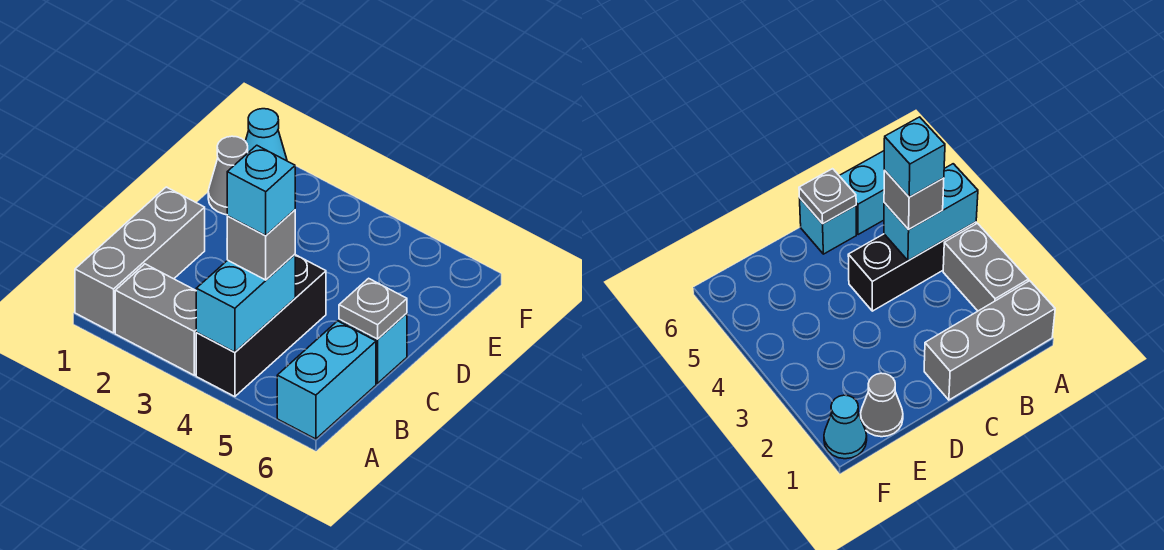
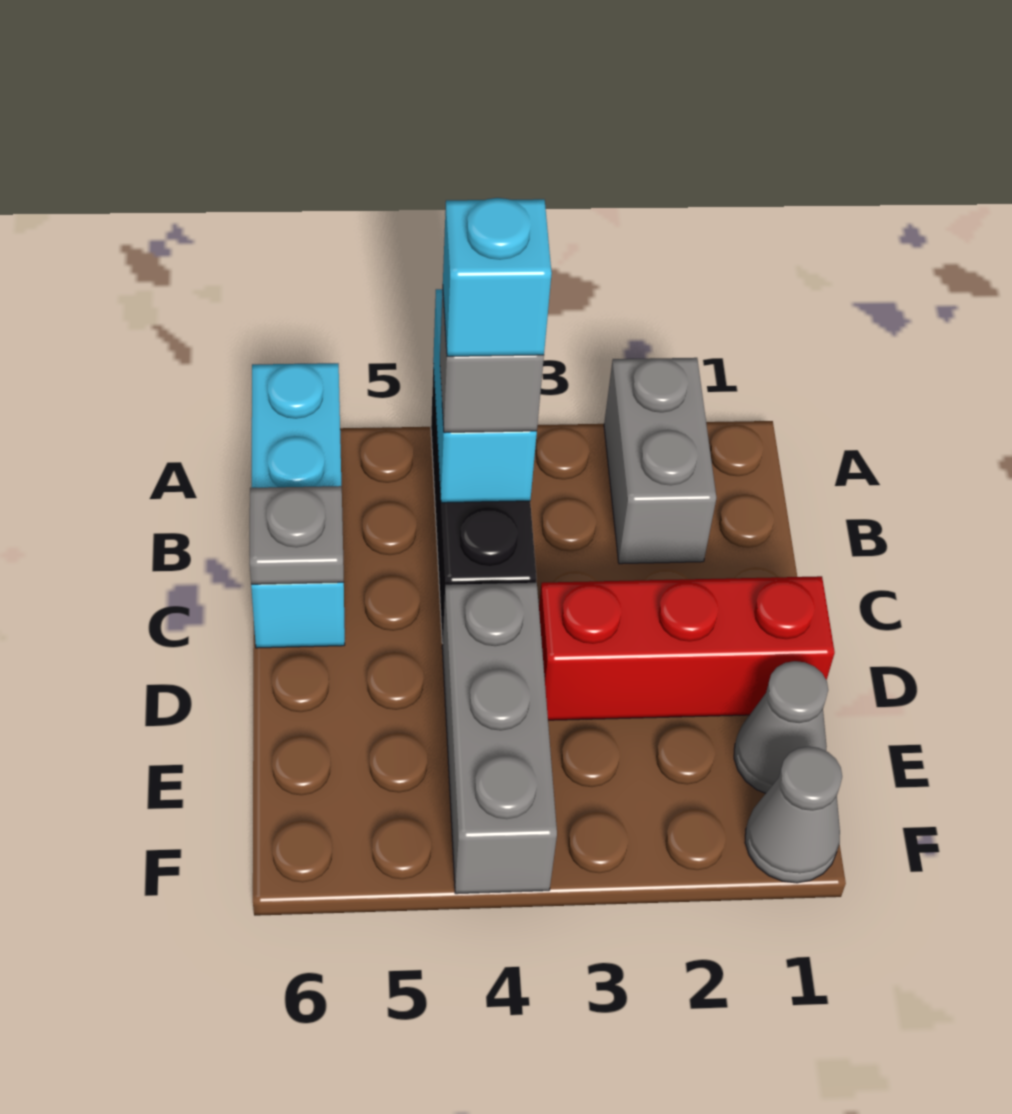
grey brick A1:C1 level 1 -> grey brick D4:F4 level 1
grey brick A2:A3 level 1 -> grey brick A2:B2 level 1
none -> red brick D1:D3 level 1
cyan cone F1 level 1 -> grey cone F1 level 1

